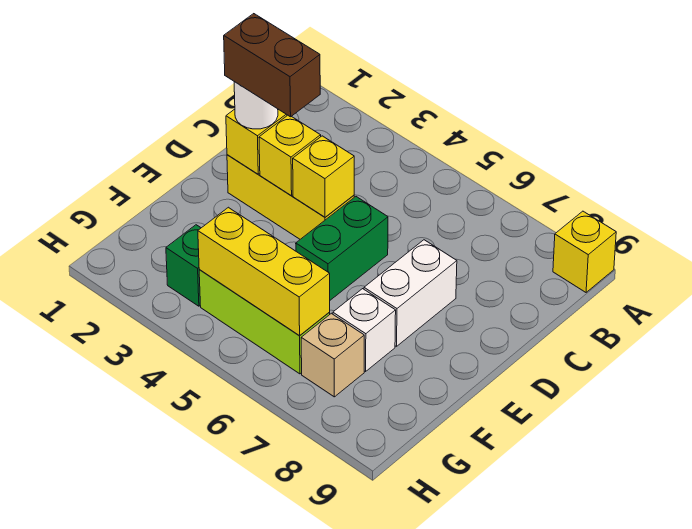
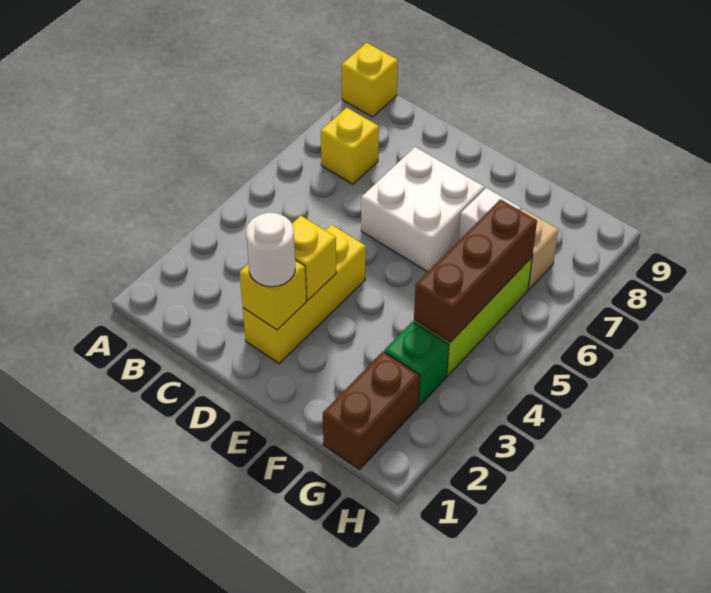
brown brick D2:D3 level 4 -> brown brick G1:G2 level 1
yellow brick D4 level 2 -> yellow brick B7 level 1
green brick D5:E5 level 1 -> none
white brick D7:E7 level 1 -> white brick D6:E7 level 1
yellow brick G4:G6 level 2 -> brown brick G4:G6 level 2

